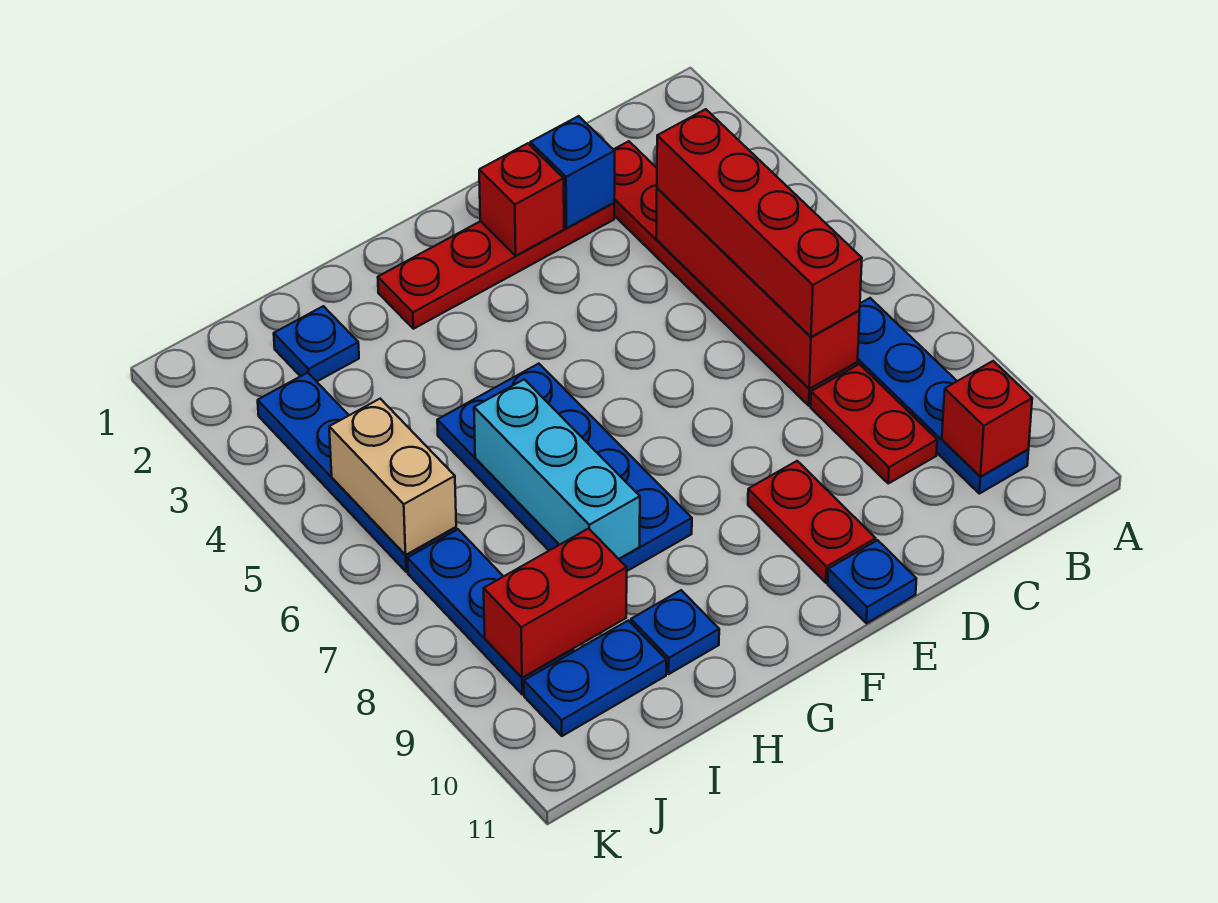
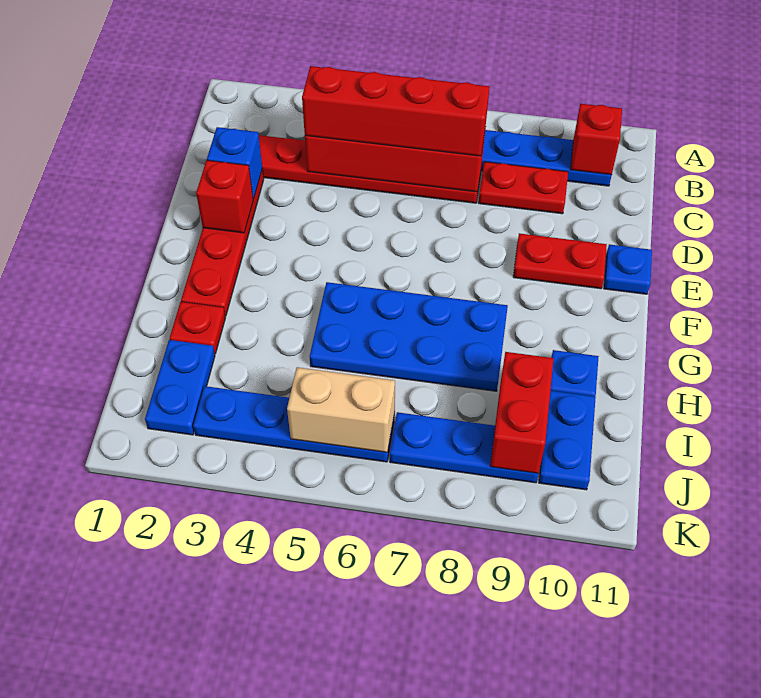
none -> red plate H2 level 1
cyan brick H6:H8 level 2 -> none
blue plate I2 level 1 -> blue plate I2:J2 level 1

